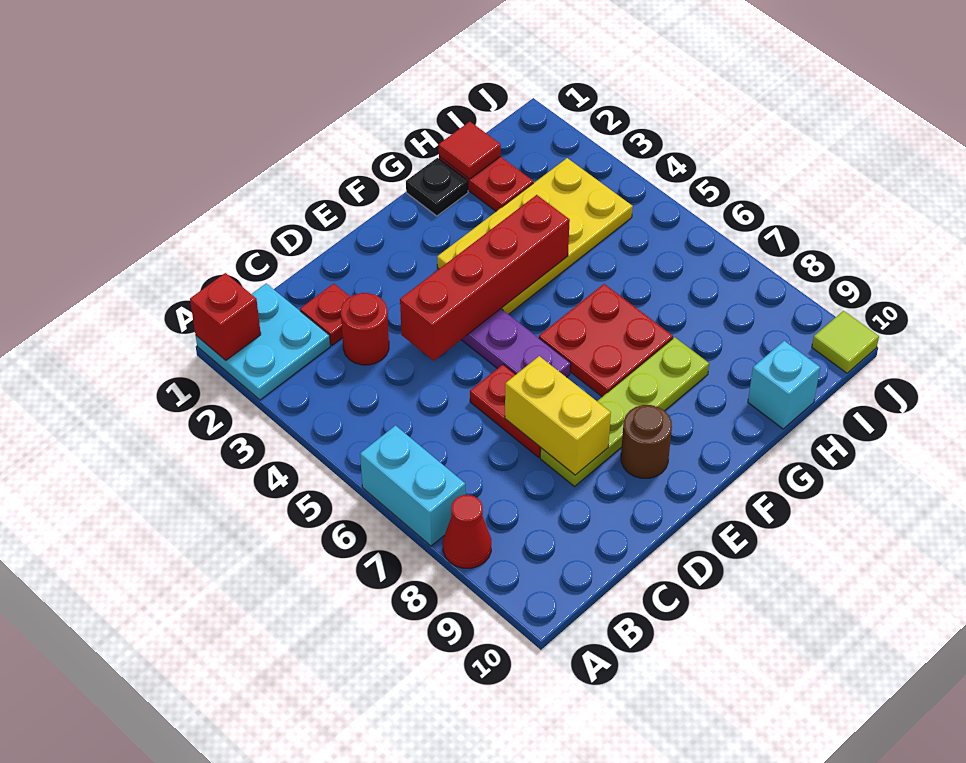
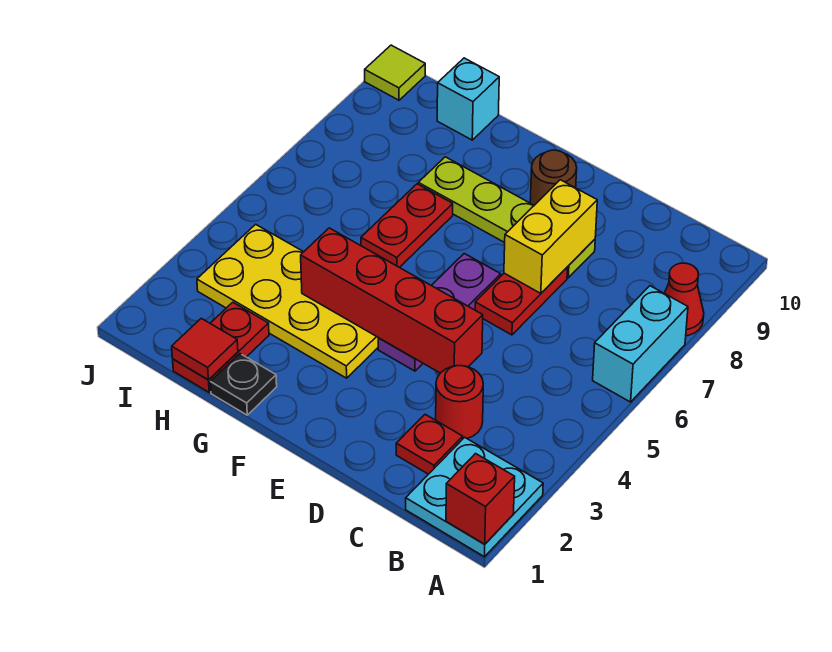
red plate F6:G7 level 1 -> red plate G6:G7 level 1

